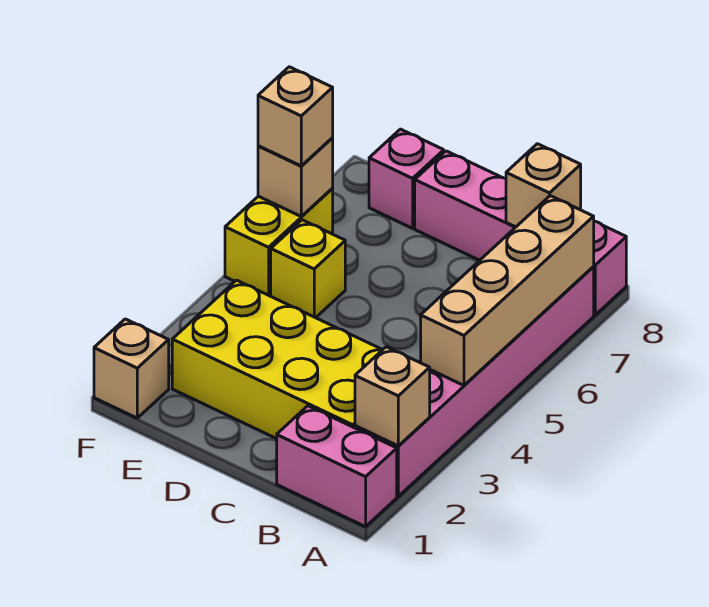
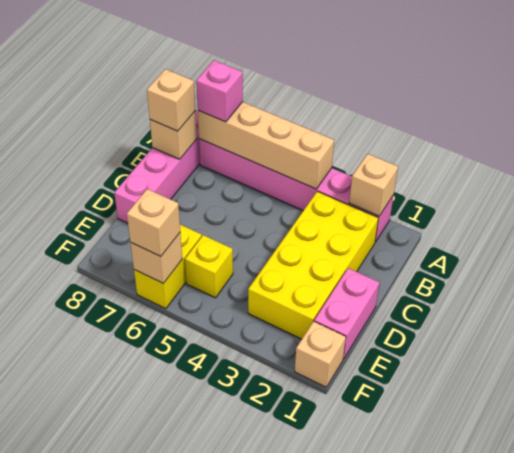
pink brick A1:B1 level 1 -> pink brick D1:E1 level 1
none -> tan brick B8 level 3
pink brick E8 level 1 -> pink brick A7 level 3
yellow brick F5:F6 level 1 -> yellow brick E6:F6 level 1

